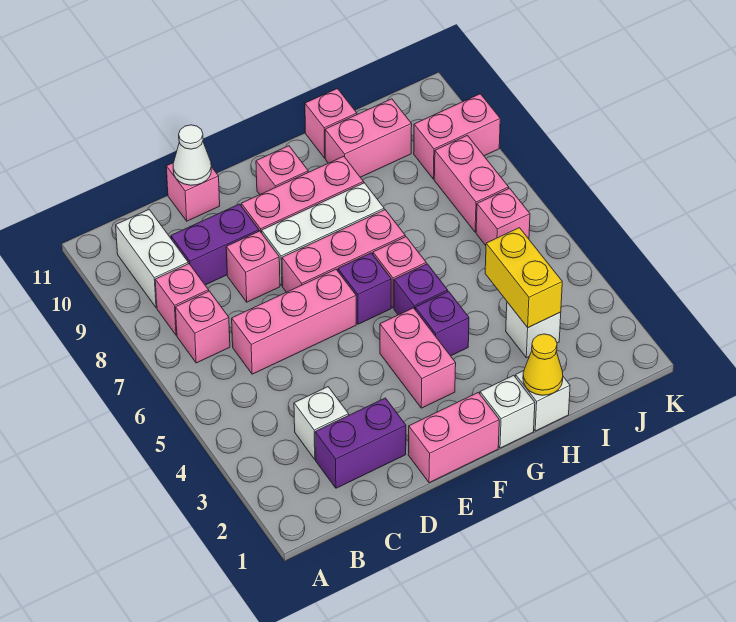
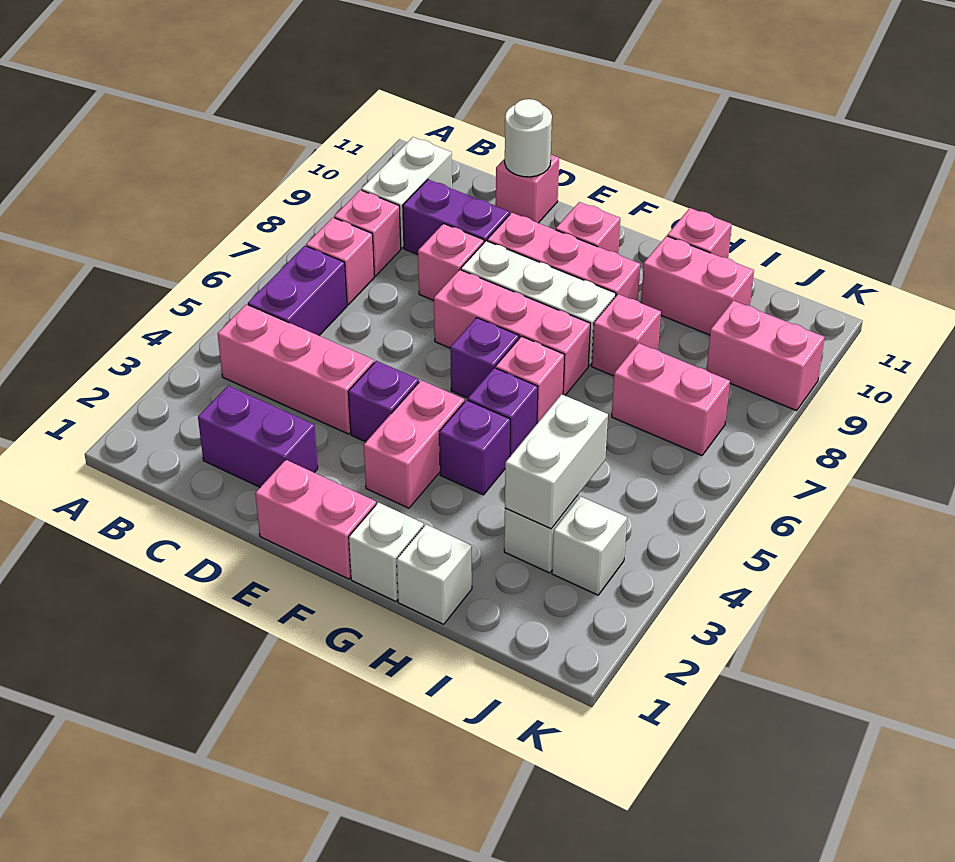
none -> purple brick B5:B6 level 1
white brick C3 level 1 -> white brick J3 level 1
pink brick C6:E6 level 1 -> pink brick B4:D4 level 1
white cone D11 level 2 -> white round brick D11 level 2
none -> purple brick E4 level 1
yellow cone H1 level 2 -> none
yellow brick I3:I4 level 2 -> white brick I3:I4 level 2
pink brick J6 level 1 -> pink brick H8 level 1
pink brick J7:J8 level 1 -> pink brick I7:J7 level 1

